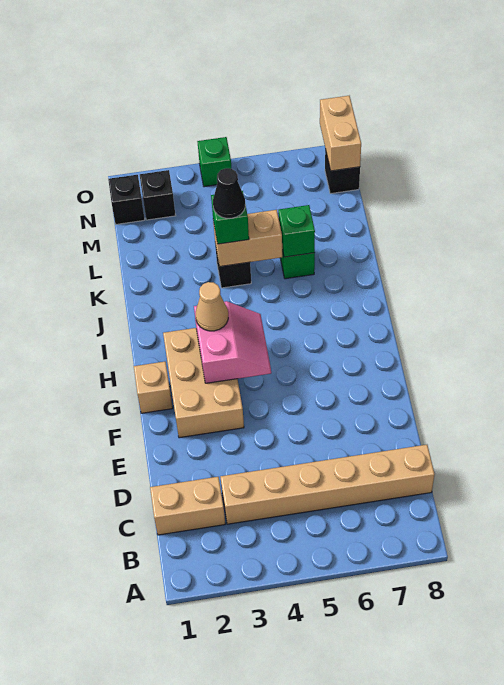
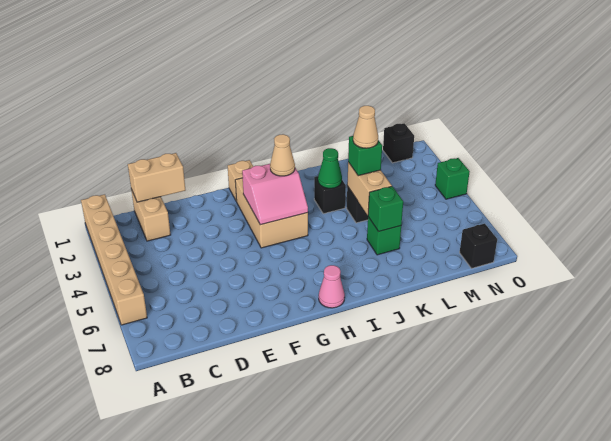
tan brick C3:C8 level 1 -> tan brick A1:A6 level 1
tan brick F2:H3 level 1 -> tan brick G2:H4 level 1
none -> pink cone H8 level 1
none -> green cone J3 level 2
black cone K4 level 4 -> tan cone K4 level 4
black brick N2 level 1 -> black brick J3 level 1
tan brick N8:O8 level 2 -> tan brick C1:D1 level 2

